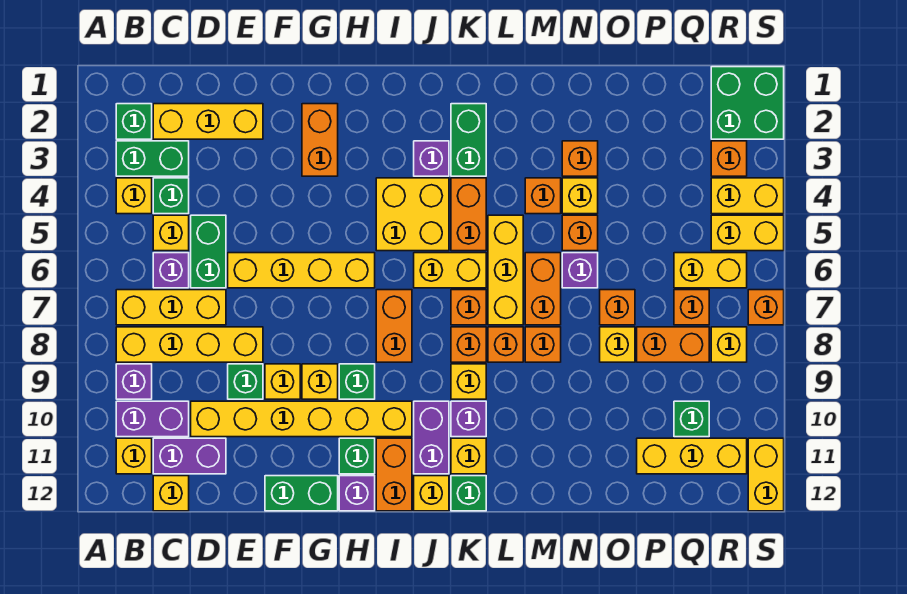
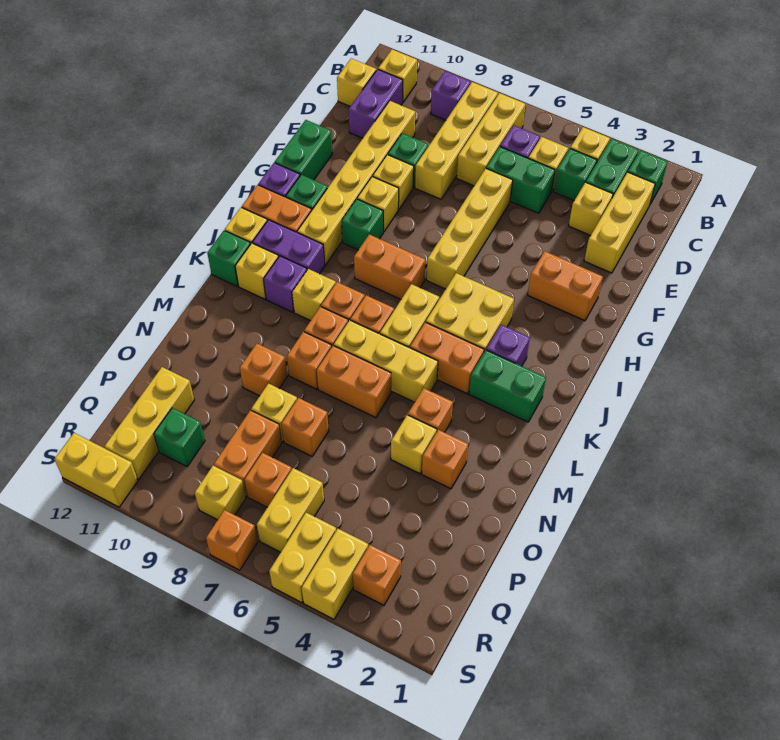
purple brick B10:C10 level 1 -> none
none -> yellow brick D3 level 1
orange brick N5 level 1 -> orange brick N9 level 1
purple brick N6 level 1 -> none
green brick R1:S2 level 1 -> none

